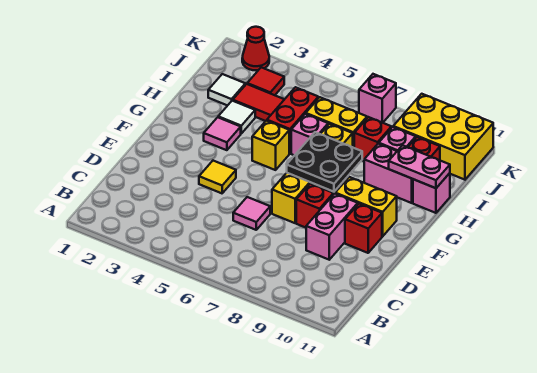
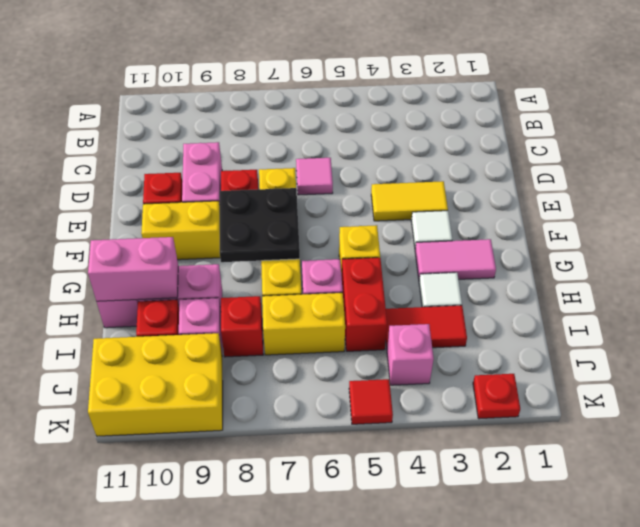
yellow tile E4 level 1 -> yellow tile E3:E4 level 1
pink tile G3 level 1 -> pink tile G2:G3 level 1
pink plate H10:H11 level 2 -> pink brick H10:H11 level 2
white tile I2 level 1 -> white tile F3 level 1
red tile J3 level 1 -> red tile K5 level 1
red cone K2 level 1 -> red plate K2 level 1
pink brick K7 level 1 -> pink brick J4 level 1

